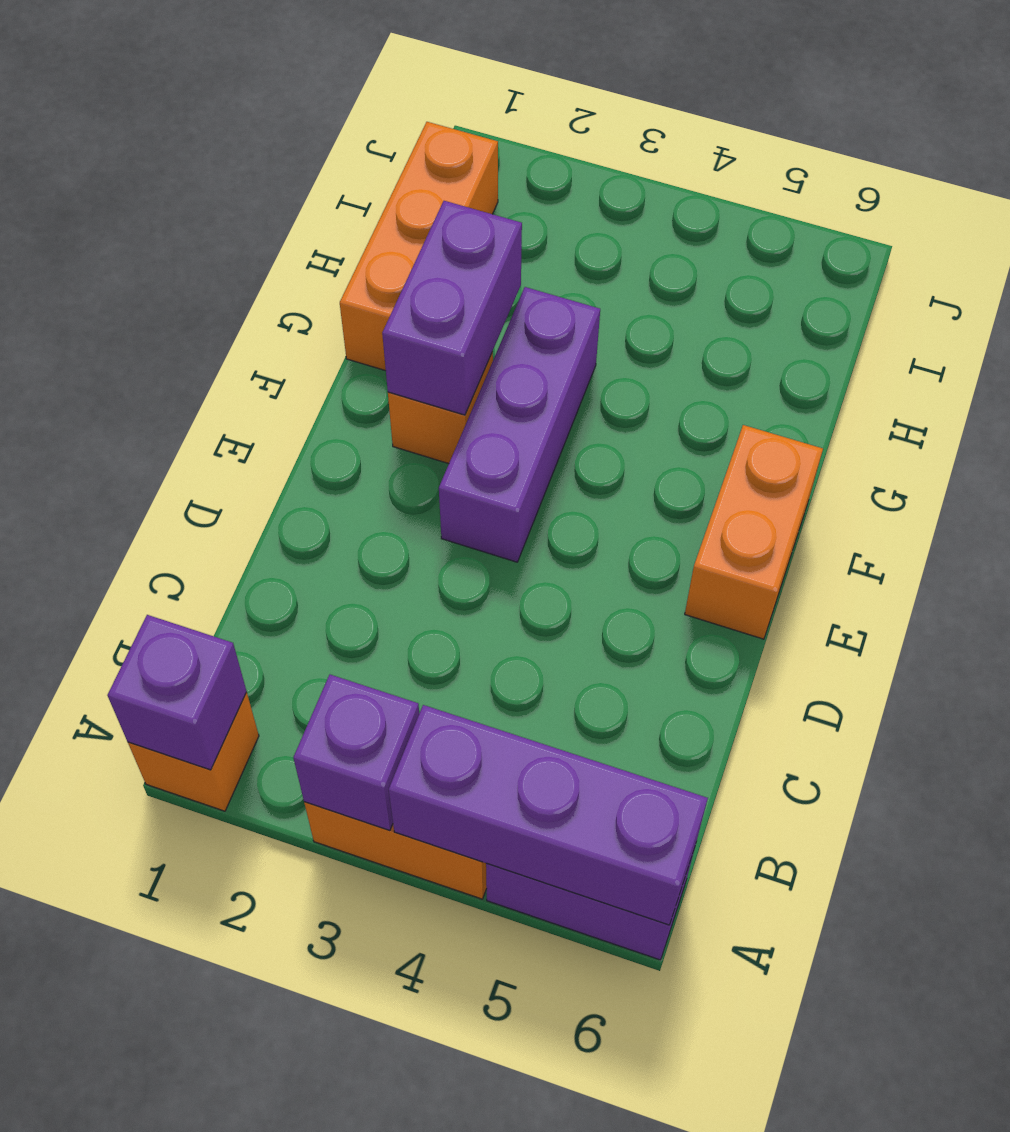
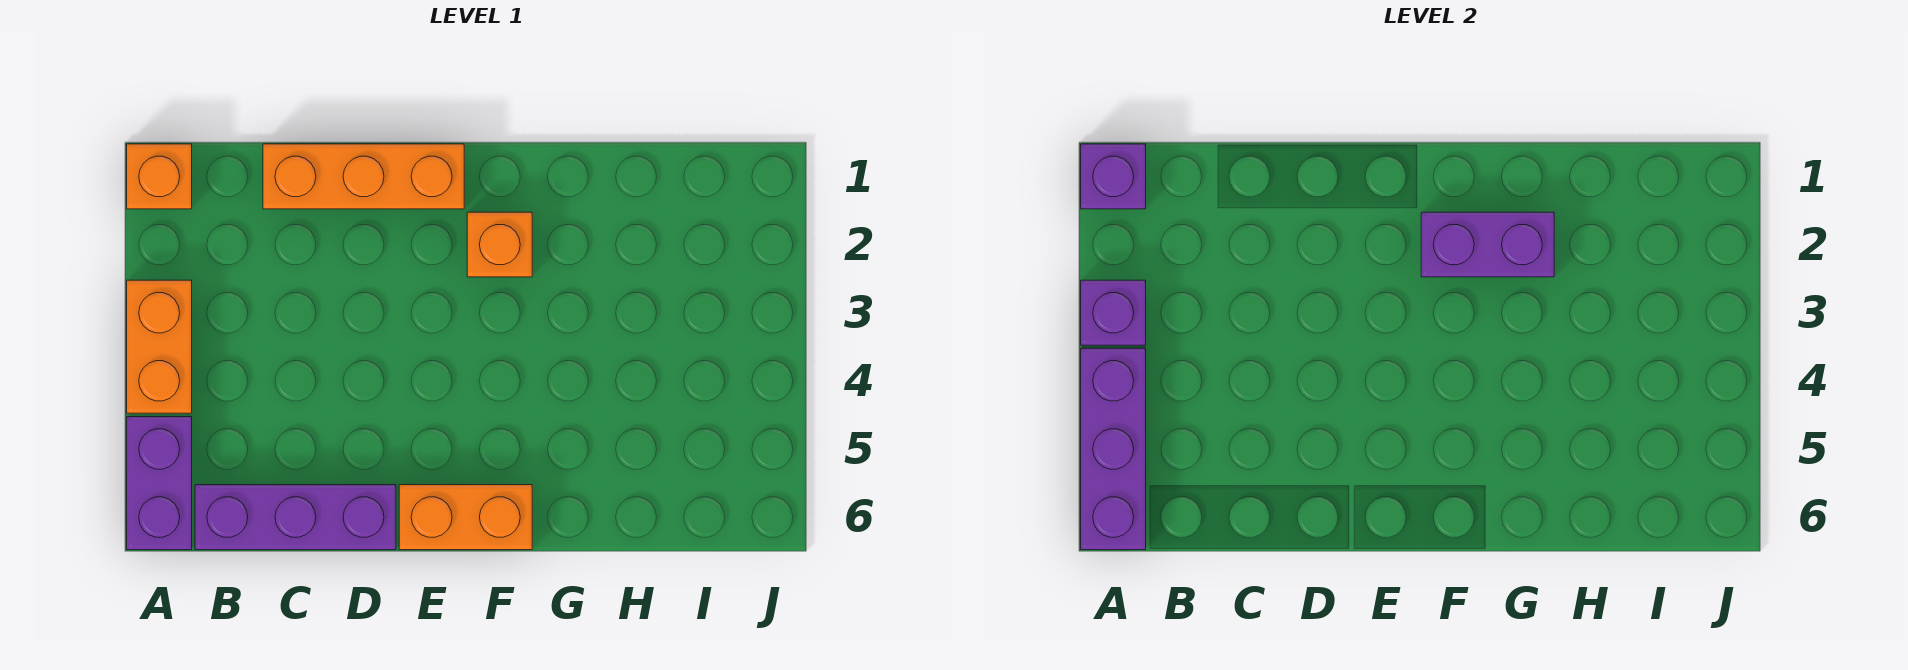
purple brick E3:G3 level 1 -> purple brick B6:D6 level 1
orange brick G1:I1 level 1 -> orange brick C1:E1 level 1

